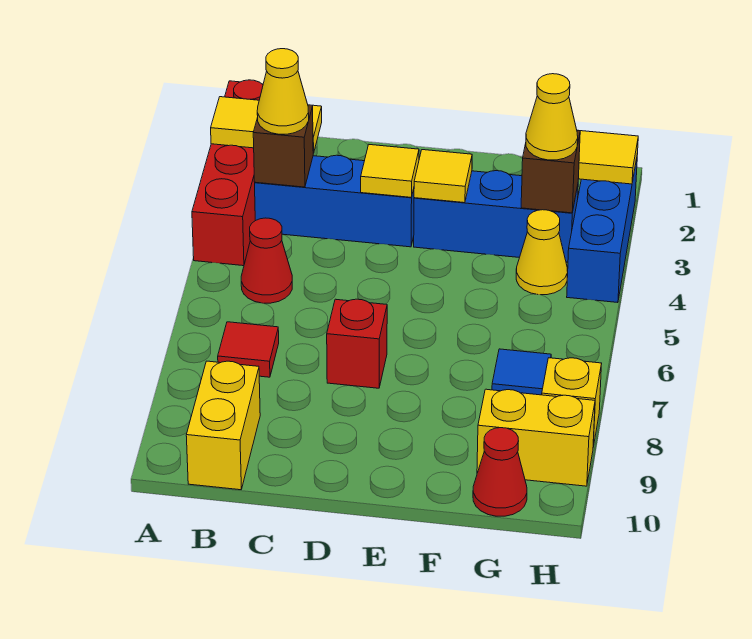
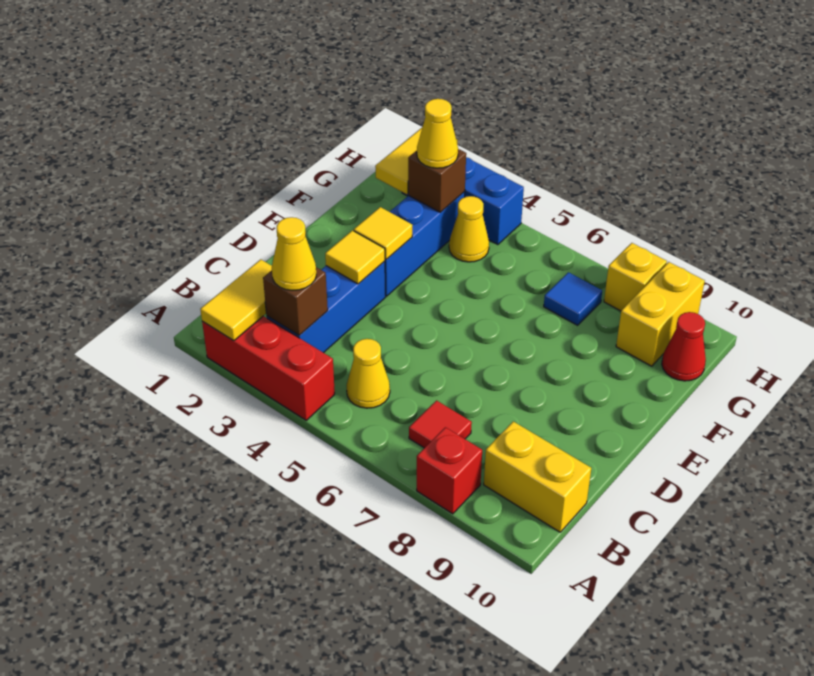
red brick A1:A4 level 1 -> red brick A2:A4 level 1
red cone B5 level 1 -> yellow cone B5 level 1
red brick D7 level 1 -> red brick A8 level 1

